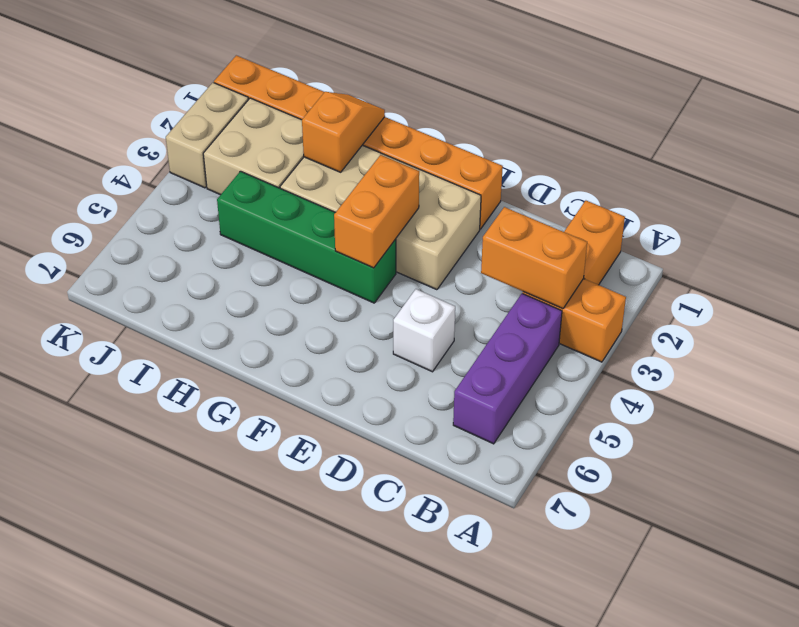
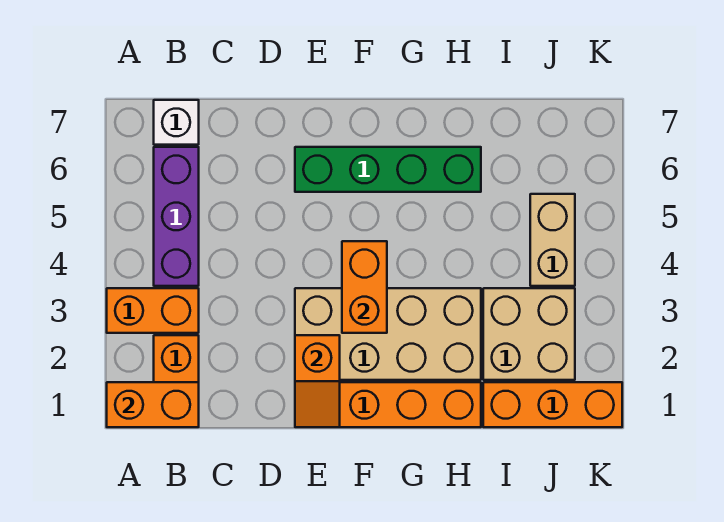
orange brick B3:C3 level 2 -> orange brick A1:B1 level 2
white brick D5 level 1 -> white brick B7 level 1
green brick F4:I4 level 1 -> green brick E6:H6 level 1
orange slope H1:H2 level 2 top 2 -> orange slope E1:E2 level 2 top 2
tan brick K2:K3 level 1 -> tan brick J4:J5 level 1

